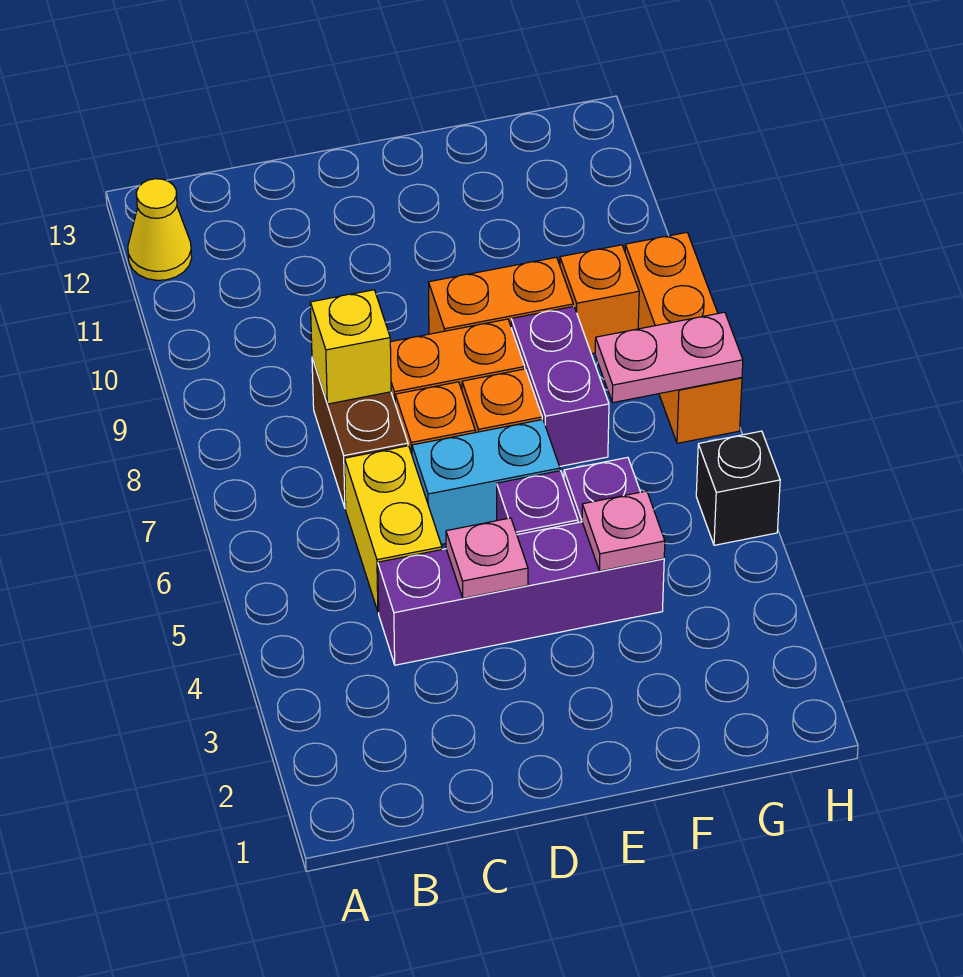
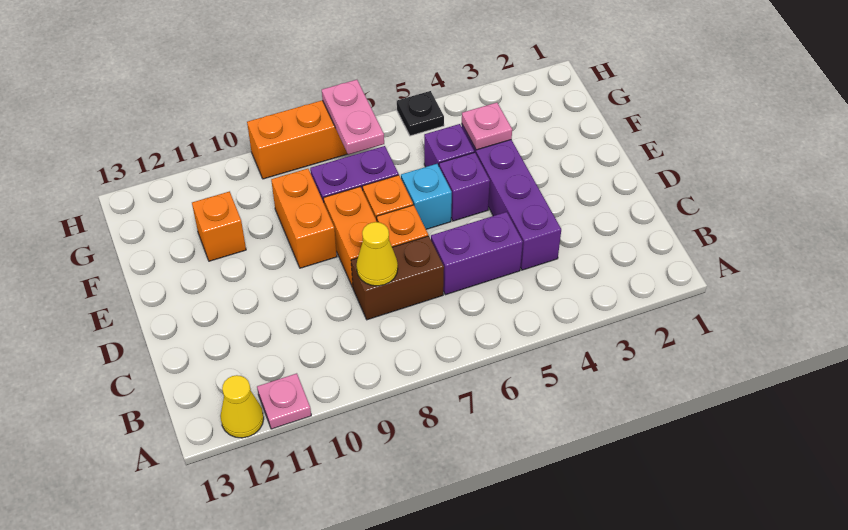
yellow brick C5:C6 level 1 -> purple brick C5:C6 level 1
yellow brick C8 level 2 -> yellow cone C8 level 2
pink plate D4 level 2 -> pink plate A11 level 1
cyan brick D6:E6 level 1 -> cyan brick E6 level 1
orange brick G9 level 1 -> orange brick F11 level 1
black brick H5 level 1 -> black plate H5 level 1

